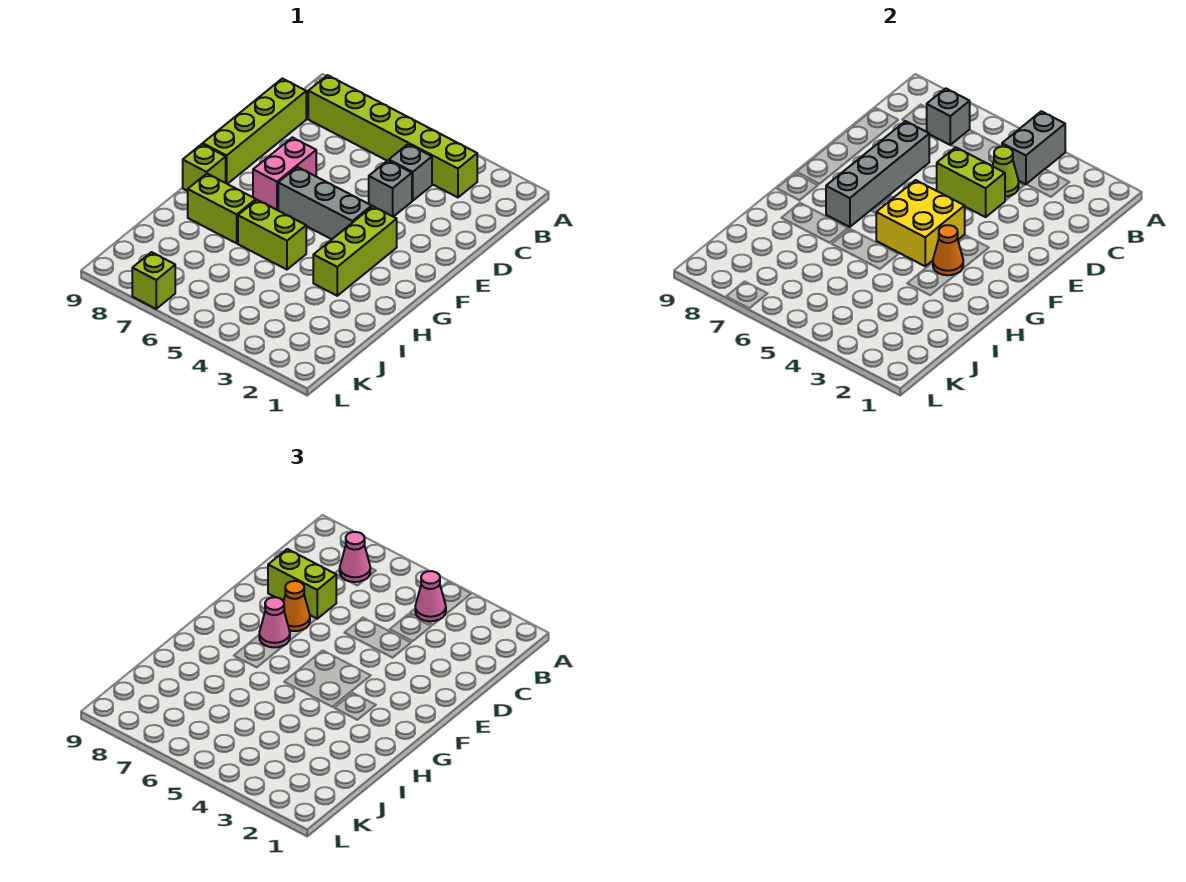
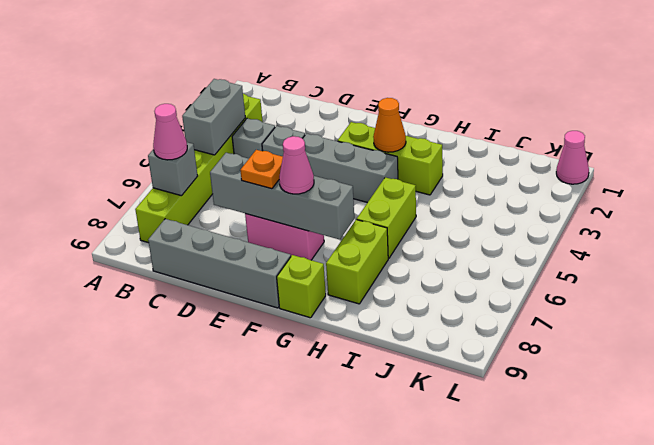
grey brick A4:B4 level 2 -> grey brick B4:B5 level 2
pink cone B4 level 3 -> pink cone L1 level 1
lime cone C4 level 2 -> none
lime brick C9:F9 level 1 -> grey brick C9:F9 level 1
lime brick D4:D5 level 2 -> none
lime brick D7:D8 level 3 -> none
orange cone E7 level 3 -> orange plate E7 level 3
grey brick F4:F6 level 1 -> grey brick E4:G4 level 1
yellow brick F4:G5 level 2 -> none
lime brick L7 level 1 -> none

